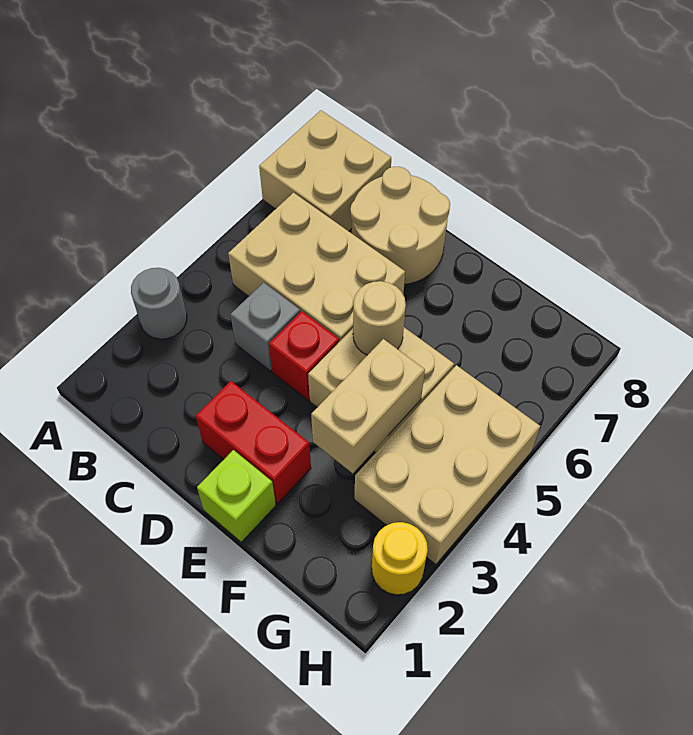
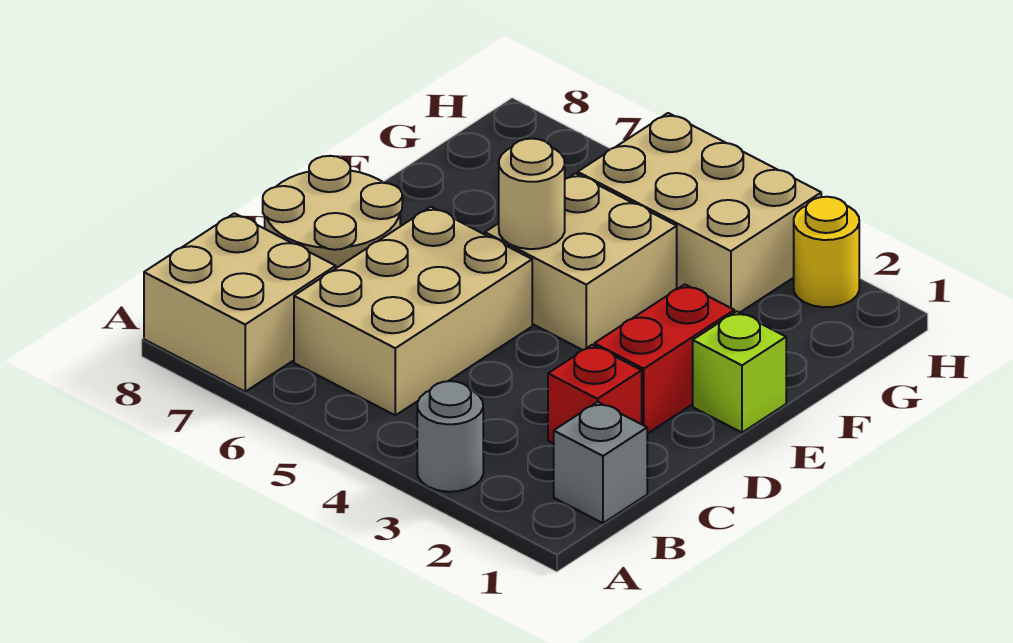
grey brick C4 level 1 -> grey brick B1 level 1
red brick D4 level 1 -> red brick C2 level 1
tan brick F3:F4 level 2 -> none

